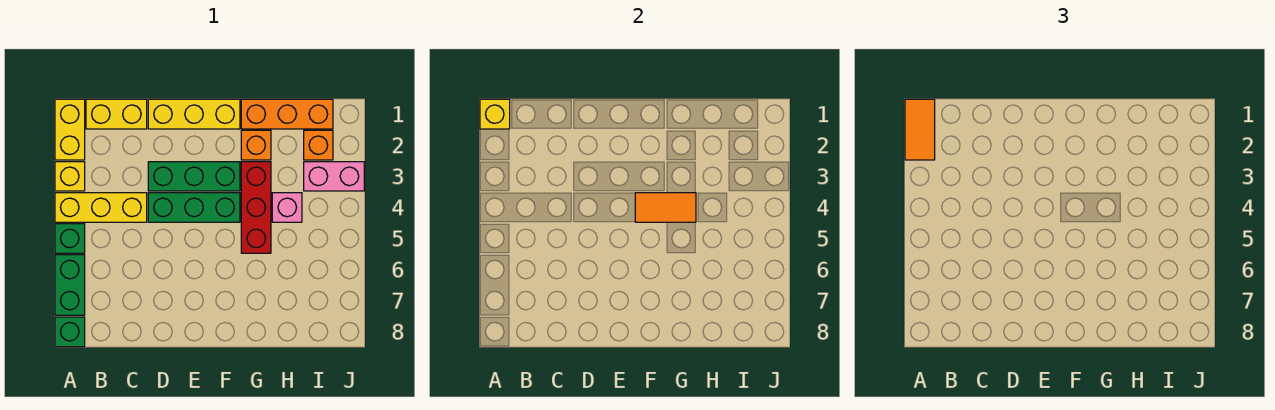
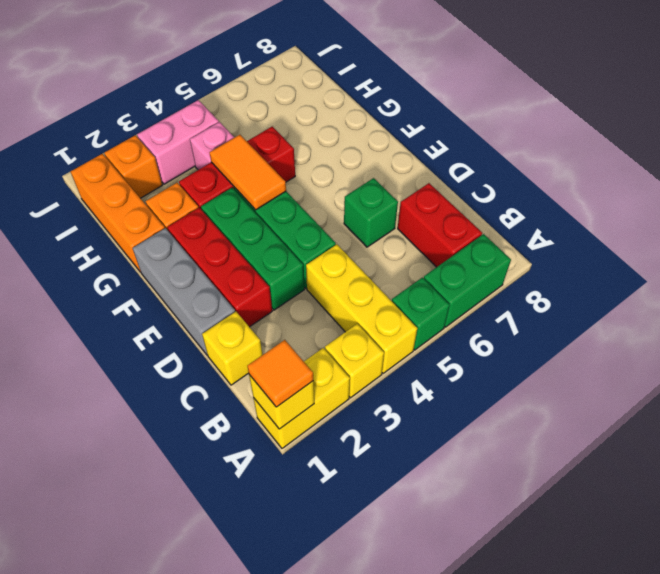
orange tile A1:A2 level 3 -> orange tile A1 level 3
green brick A8 level 1 -> green brick D6 level 1
yellow brick B1:C1 level 1 -> yellow brick C1 level 1
none -> red brick B7:C7 level 1
yellow brick D1:F1 level 1 -> grey brick D1:F1 level 1
none -> red brick D2:F2 level 1
pink brick I3:J3 level 1 -> pink brick I3:I4 level 1

